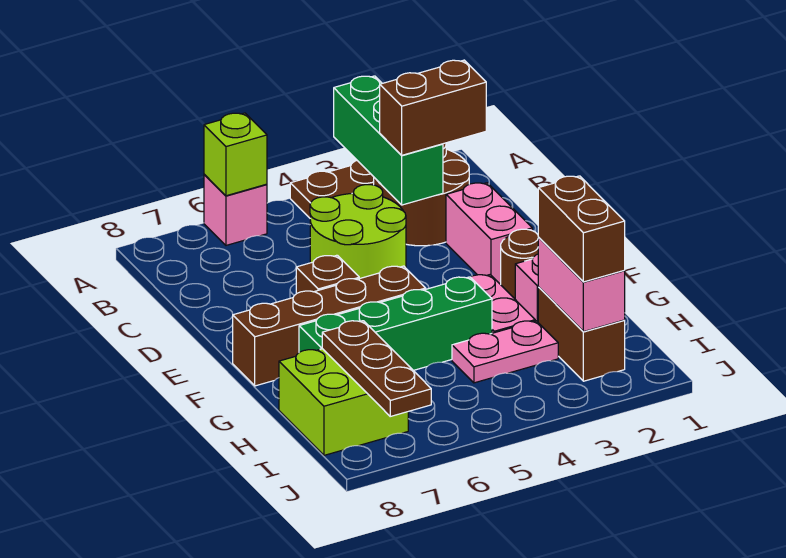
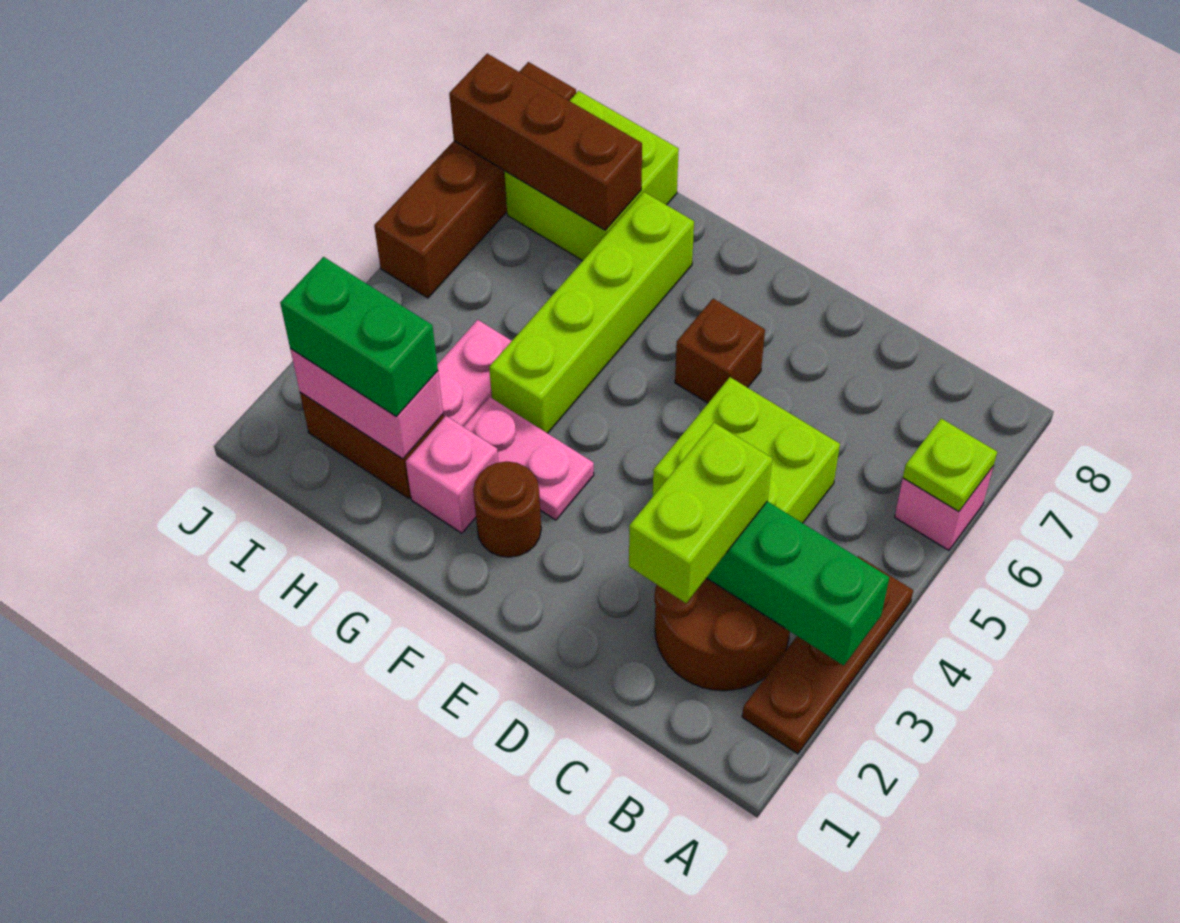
lime brick A6 level 2 -> lime plate A6 level 2
brown brick C2:C3 level 3 -> lime brick C2:C3 level 3
lime round brick C4:D5 level 1 -> lime brick C4:D5 level 1
pink brick D2:E2 level 1 -> none
brown brick F5:F8 level 1 -> brown brick J5:J8 level 1
green brick G4:G7 level 1 -> lime brick G4:G7 level 1
brown brick H2:I2 level 3 -> green brick H2:I2 level 3
brown plate H7:J7 level 2 -> brown brick H7:J7 level 2

